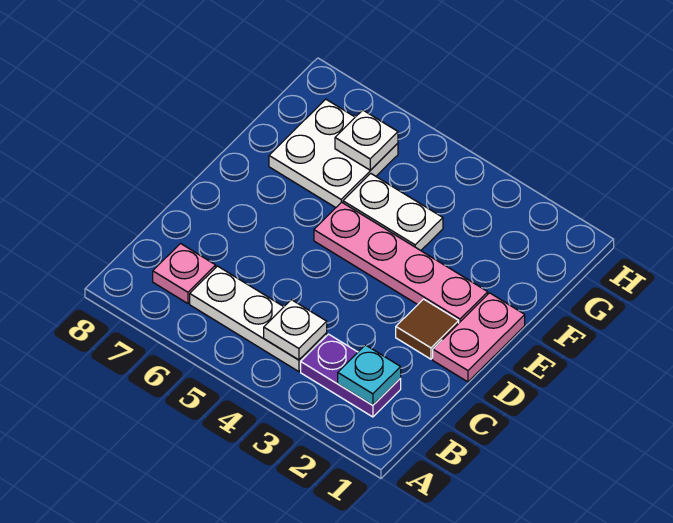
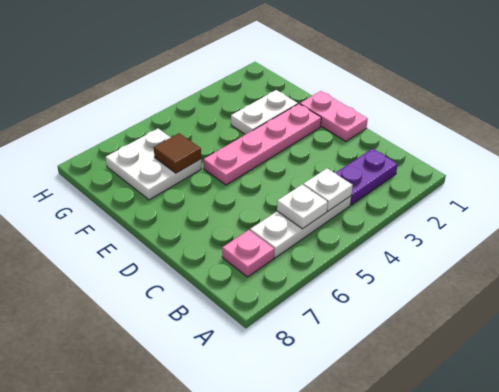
cyan plate B2 level 2 -> none
brown tile D2 level 1 -> brown tile F6 level 2
white plate F4:F5 level 1 -> white plate F2:F3 level 1
white plate G6 level 2 -> white plate B5 level 2

